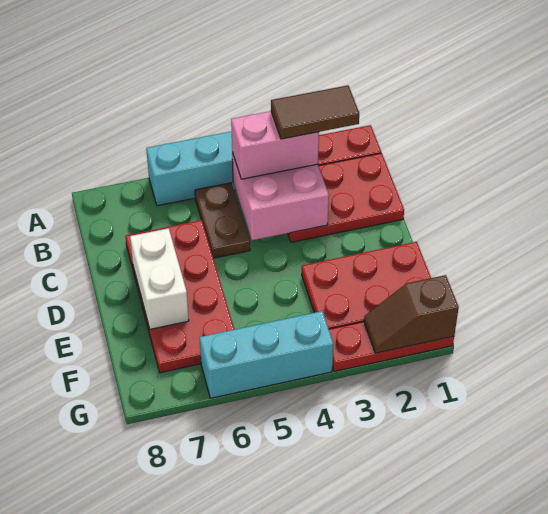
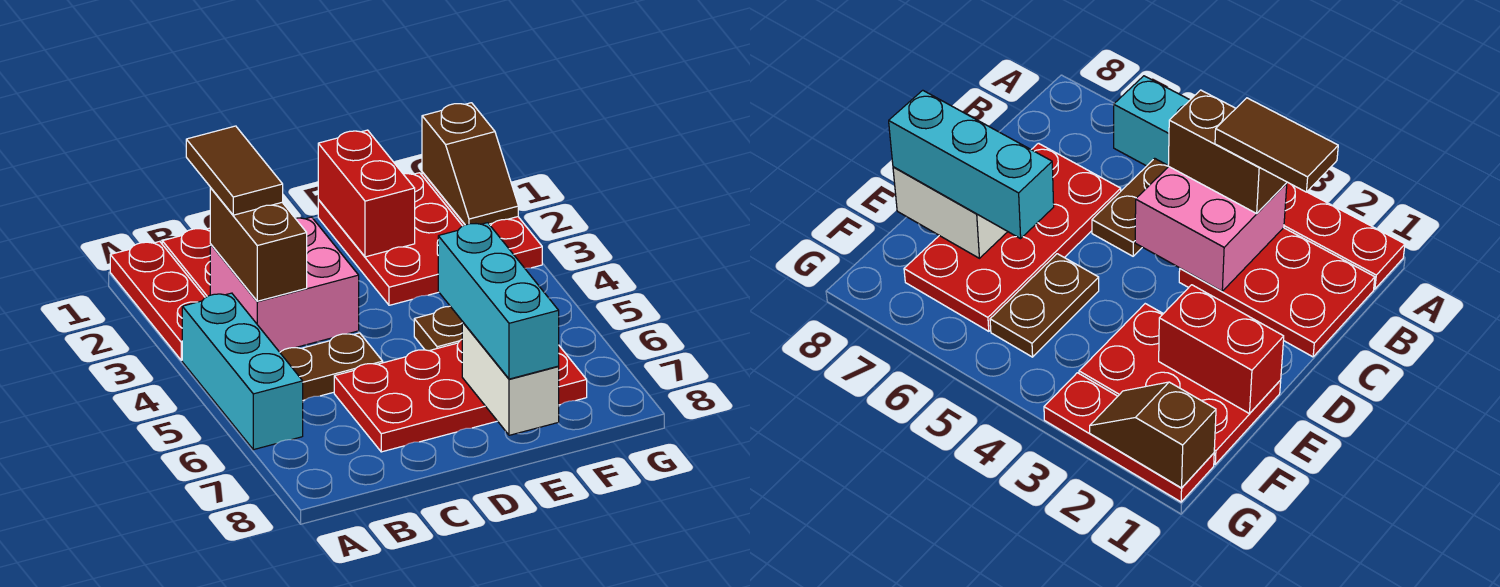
pink brick B3:B4 level 3 -> brown brick B3:B4 level 3
white brick D7:E7 level 2 -> white brick E7:E8 level 2
none -> red brick E1:E2 level 2
none -> brown plate E5:F5 level 1
cyan brick G4:G6 level 1 -> cyan brick E6:E8 level 3

